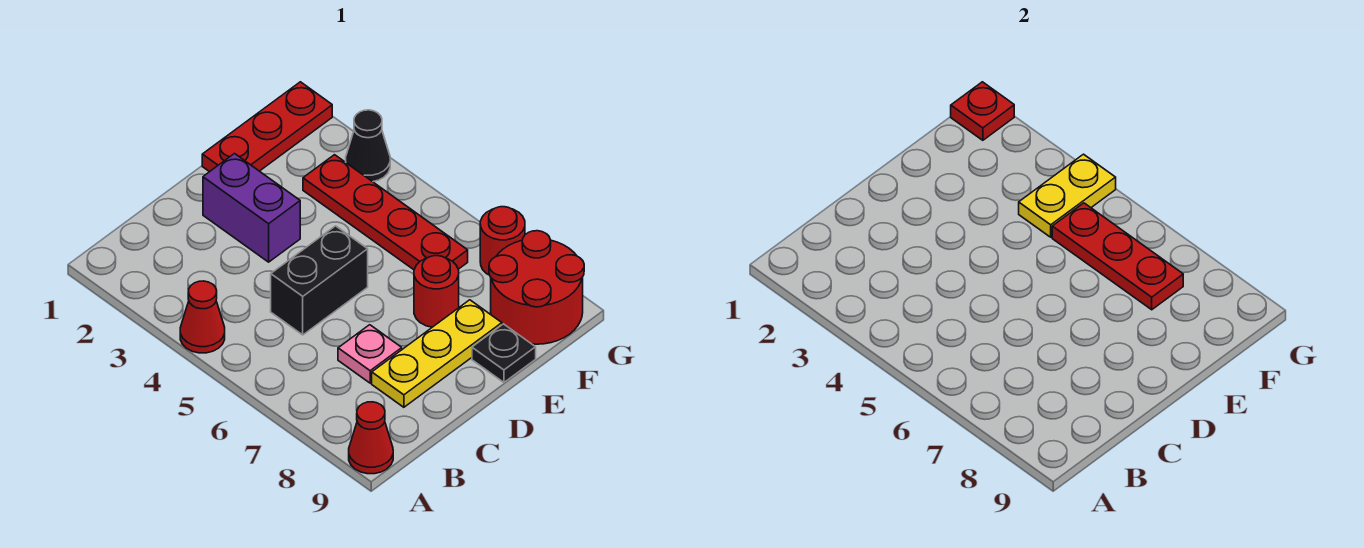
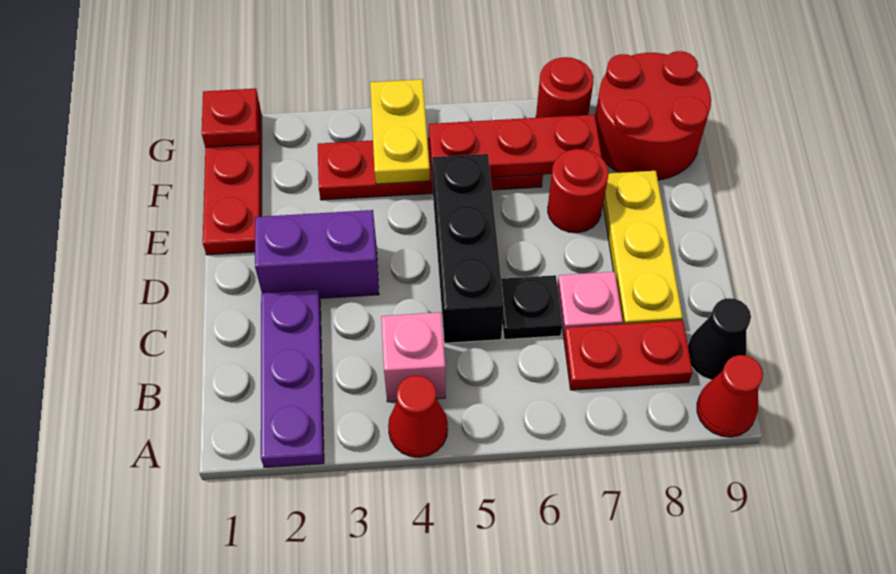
none -> purple plate A2:C2 level 1
none -> pink brick B4 level 1
none -> red plate B7:B8 level 1
black brick C5:D5 level 1 -> black brick C5:E5 level 1
black plate E9 level 1 -> black plate C6 level 1
black cone G3 level 1 -> black cone B9 level 1

